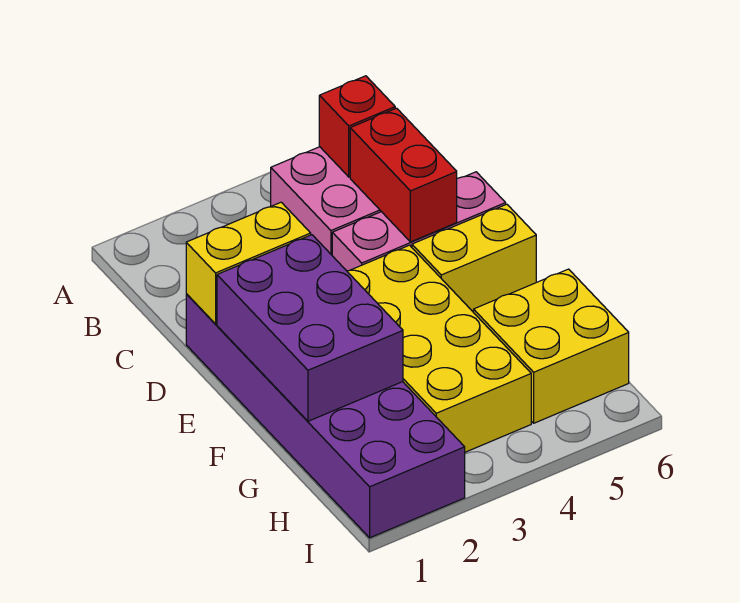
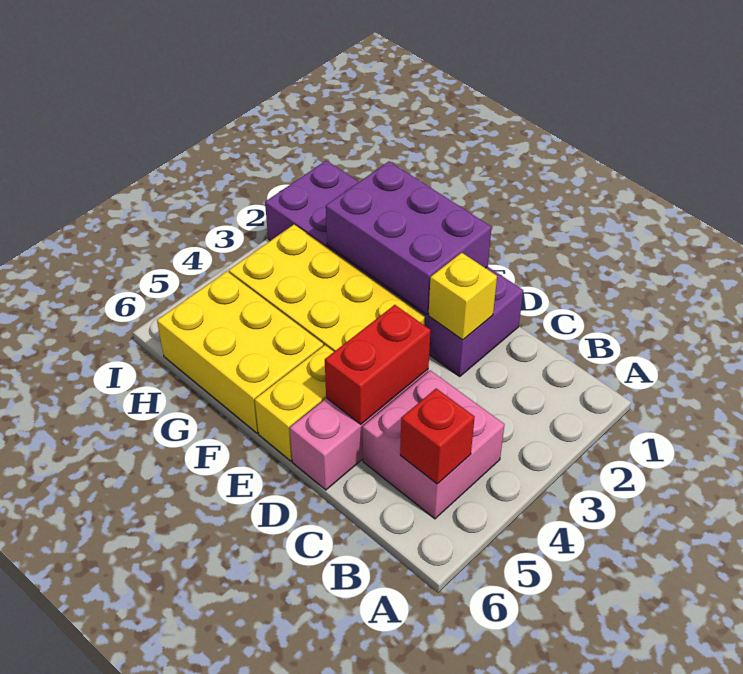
red brick C5:D5 level 2 -> red brick D4:D5 level 2
yellow brick D1:D2 level 2 -> yellow brick D2 level 2
yellow brick G5:H6 level 1 -> yellow brick F5:H6 level 1

